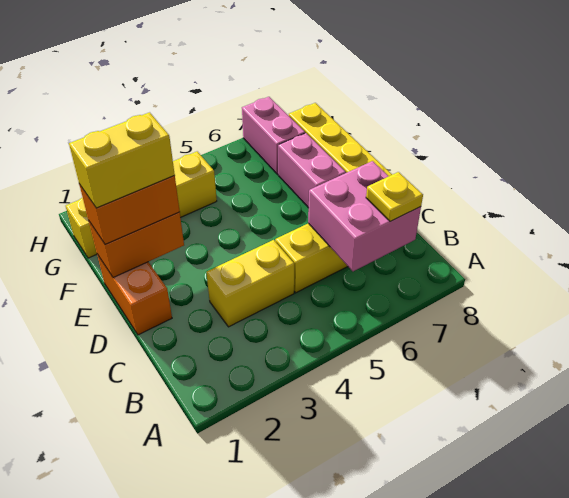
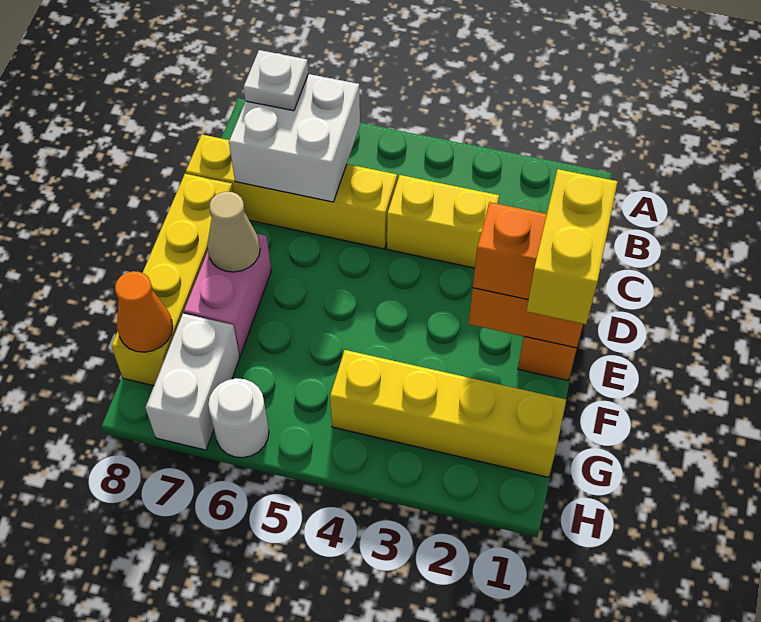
pink brick B6:C7 level 2 -> white brick B6:C7 level 2
yellow plate B7 level 3 -> white plate B7 level 3
yellow brick E1:E2 level 4 -> yellow brick E1:F1 level 4
none -> tan cone E7 level 2
pink brick G7:H7 level 1 -> white brick G7:H7 level 1
none -> orange cone G8 level 2
none -> white round brick H6 level 1

